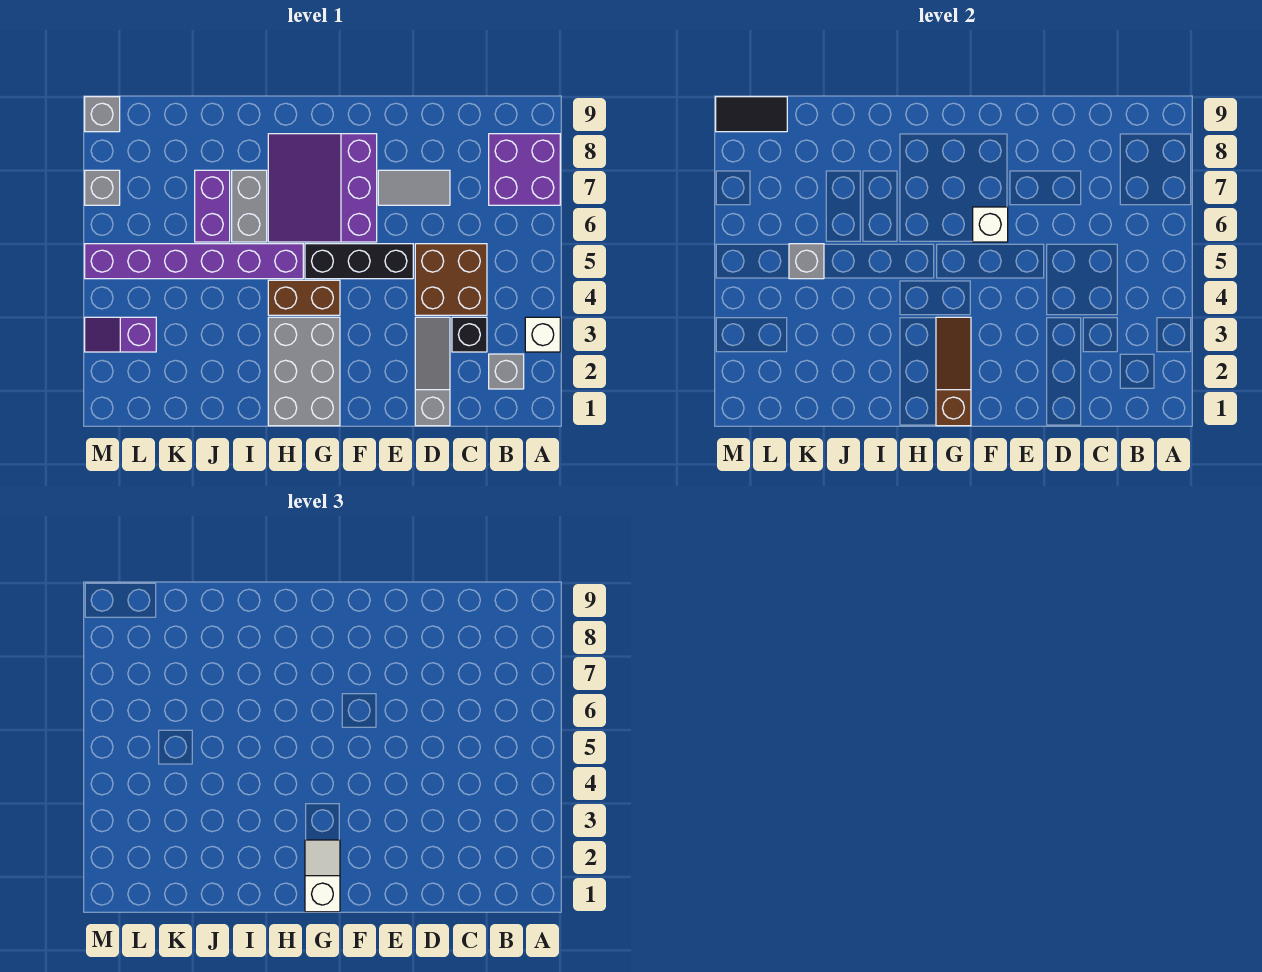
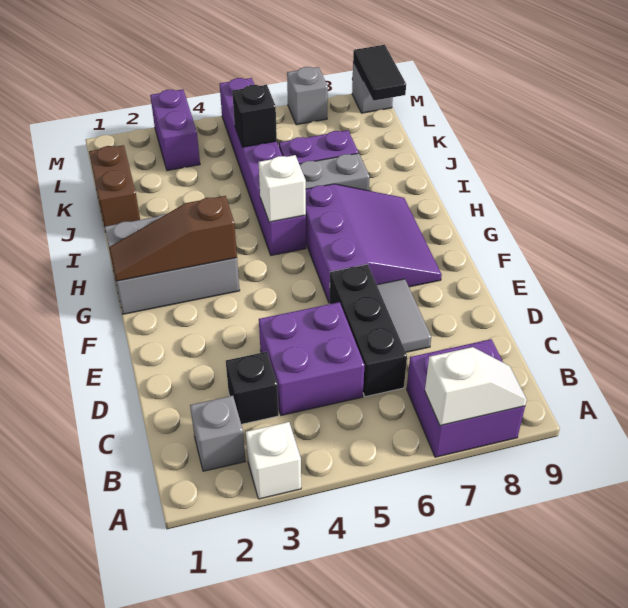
brown brick C4:D5 level 1 -> purple brick C4:D5 level 1
grey slope D1:D3 level 1 top 1 -> none
black brick E5:G5 level 1 -> black brick C6:E6 level 1
purple slope F6:H8 level 1 top F -> purple slope F6:H8 level 1 top 6
white brick F6 level 2 -> white brick H5 level 2
brown slope G1:G3 level 2 top 1 -> brown slope G1:G3 level 2 top 3
white slope G1:G2 level 3 top 1 -> white slope A7:A8 level 2 top 7
brown brick G4:H4 level 1 -> brown brick J1:K1 level 1
grey brick K5 level 2 -> black brick K5 level 2
purple slope L3:M3 level 1 top L -> purple brick L3:M3 level 1

